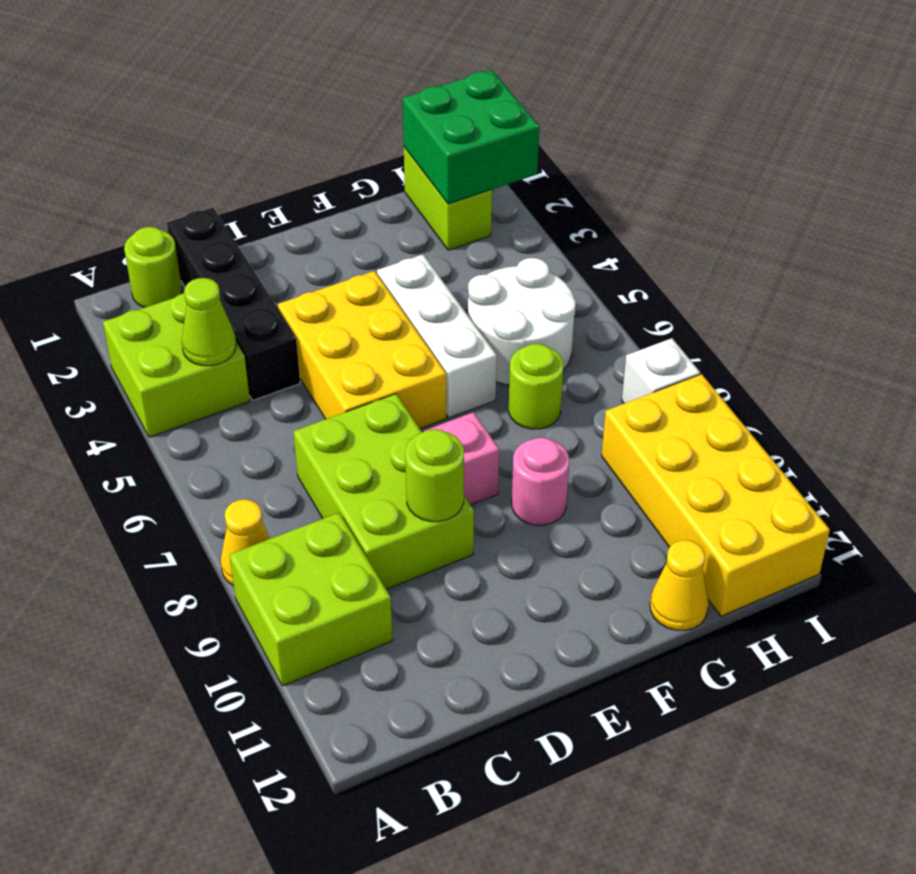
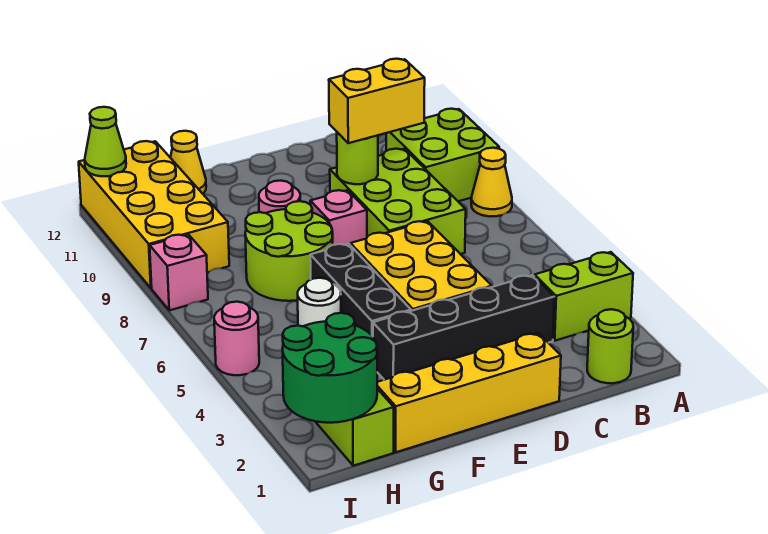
lime brick A3:B4 level 1 -> lime brick A3:B3 level 1
lime cone B4 level 2 -> lime cone I12 level 2
black brick C1:C4 level 1 -> black brick C3:F3 level 1
none -> yellow brick C9:D9 level 3
none -> yellow brick D1:G1 level 1
white brick F4:F6 level 1 -> black brick F4:F6 level 1
white round brick G5:H6 level 1 -> white round brick G5 level 1
lime round brick G7 level 1 -> lime round brick F7:G8 level 1
green brick H1:I2 level 2 -> green round brick H1:I2 level 2
none -> pink round brick I5 level 1
white brick I8 level 1 -> pink brick I8 level 1

